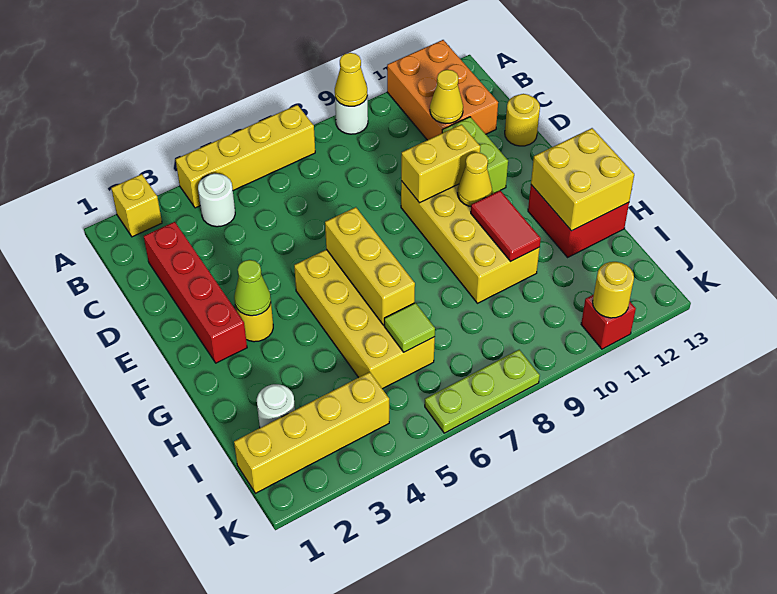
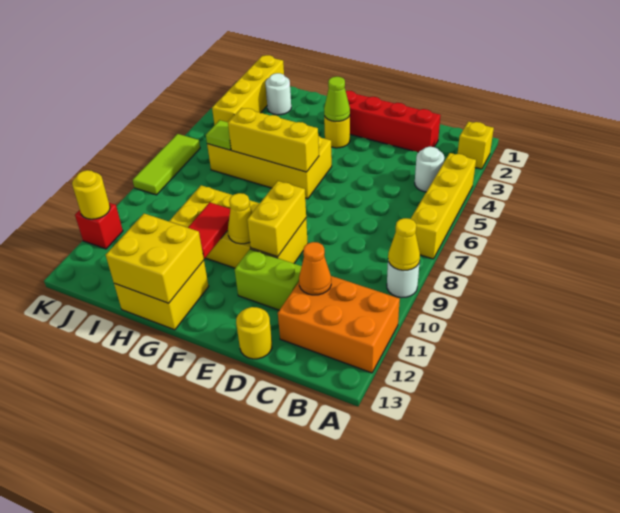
yellow cone C11 level 2 -> orange cone C11 level 2
red tile G10:H10 level 2 -> red tile G10:G11 level 2
red brick G12:H13 level 1 -> yellow brick G12:H13 level 1
lime plate K6:K8 level 1 -> lime tile K6:K8 level 1

